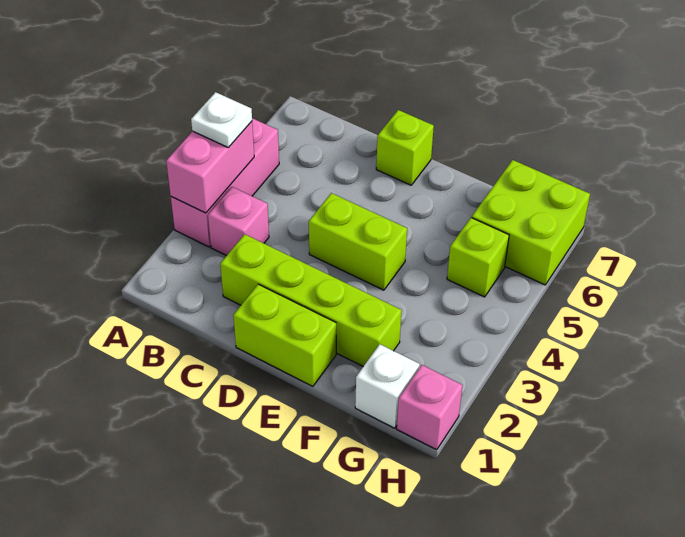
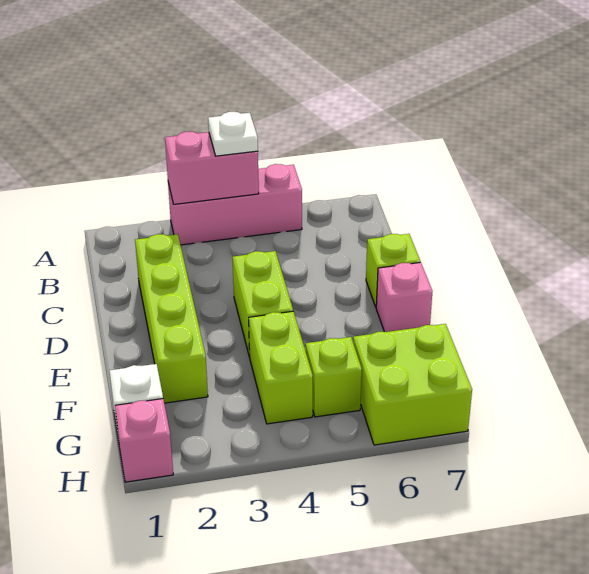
pink brick B3 level 1 -> pink brick E7 level 1
lime brick D1:E1 level 1 -> lime brick F4:G4 level 1

